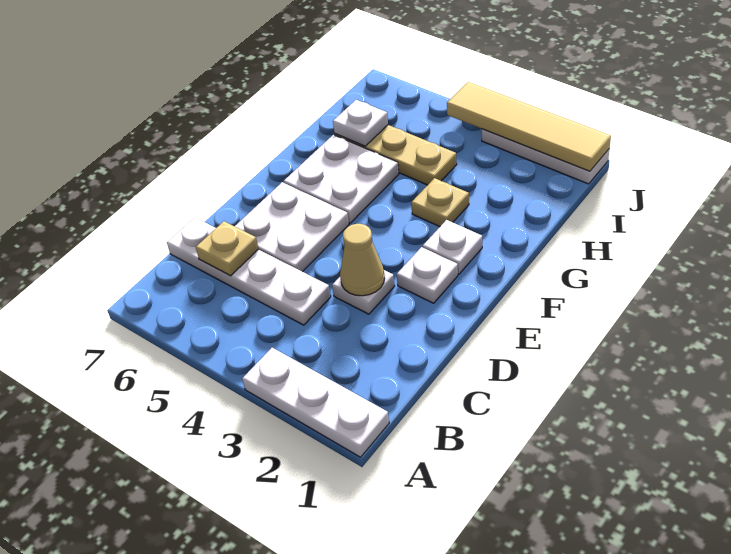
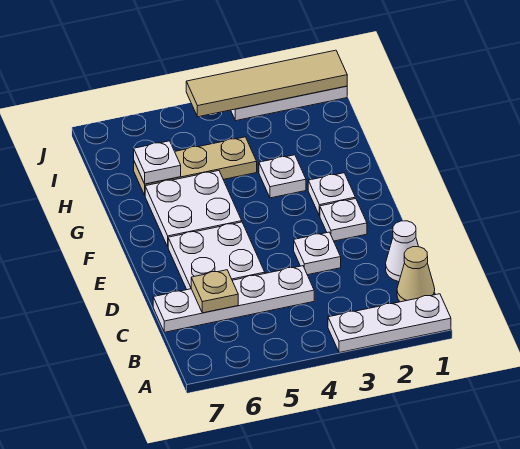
none -> white cone C1 level 1
tan cone D3 level 2 -> tan cone B1 level 1
tan plate G3 level 1 -> white plate G3 level 1

